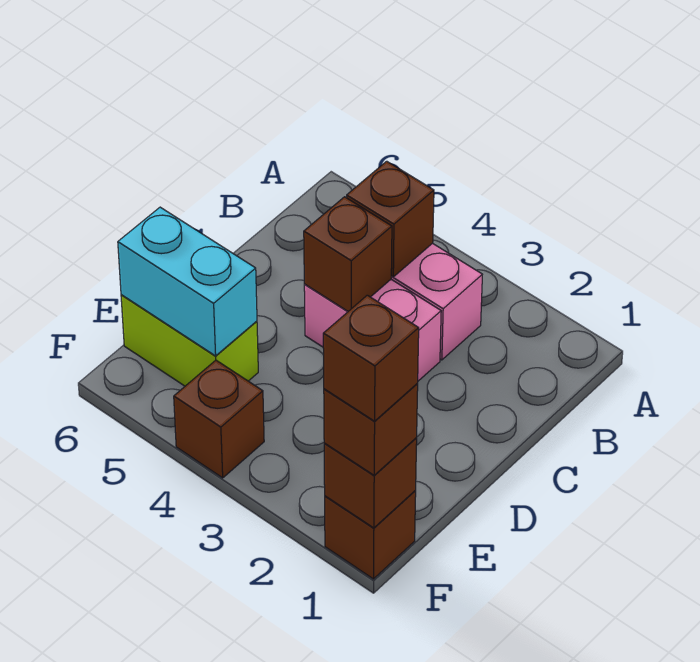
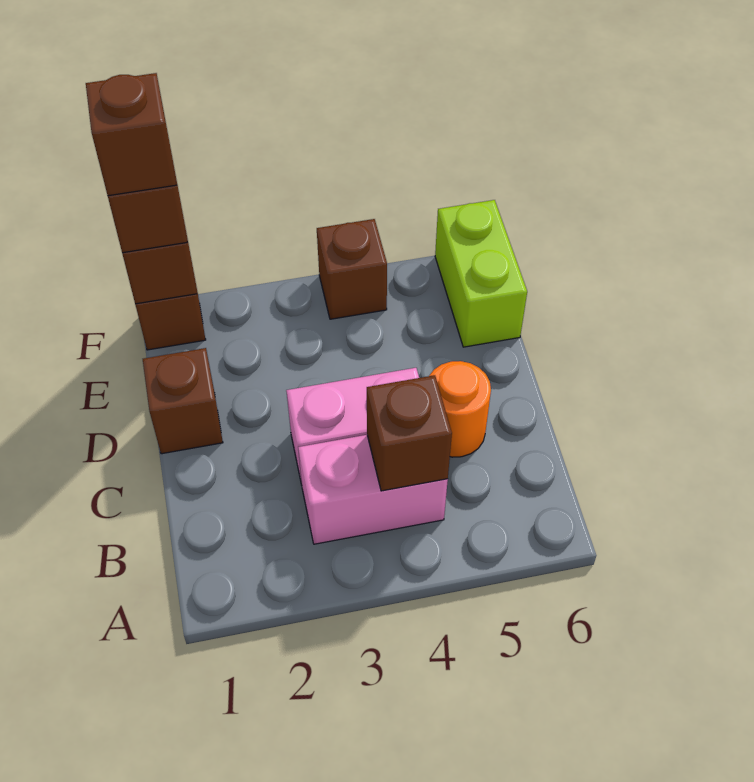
brown brick C4 level 2 -> brown brick D1 level 1
none -> orange round brick C5 level 1
lime brick E5:E6 level 1 -> lime brick E6:F6 level 1
cyan brick E5:E6 level 2 -> none

